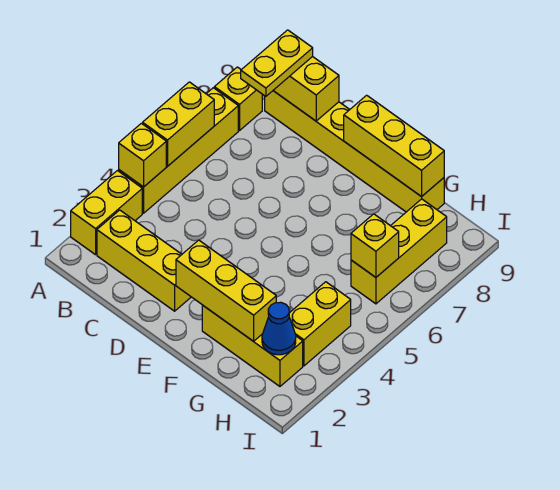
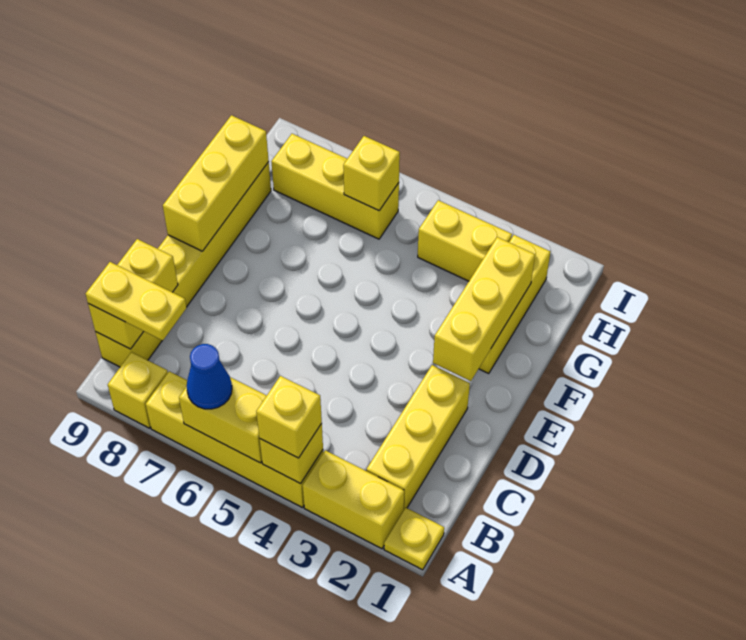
none -> yellow plate A1 level 1
none -> yellow brick A4 level 3
blue cone H2 level 2 -> blue cone A6 level 3

